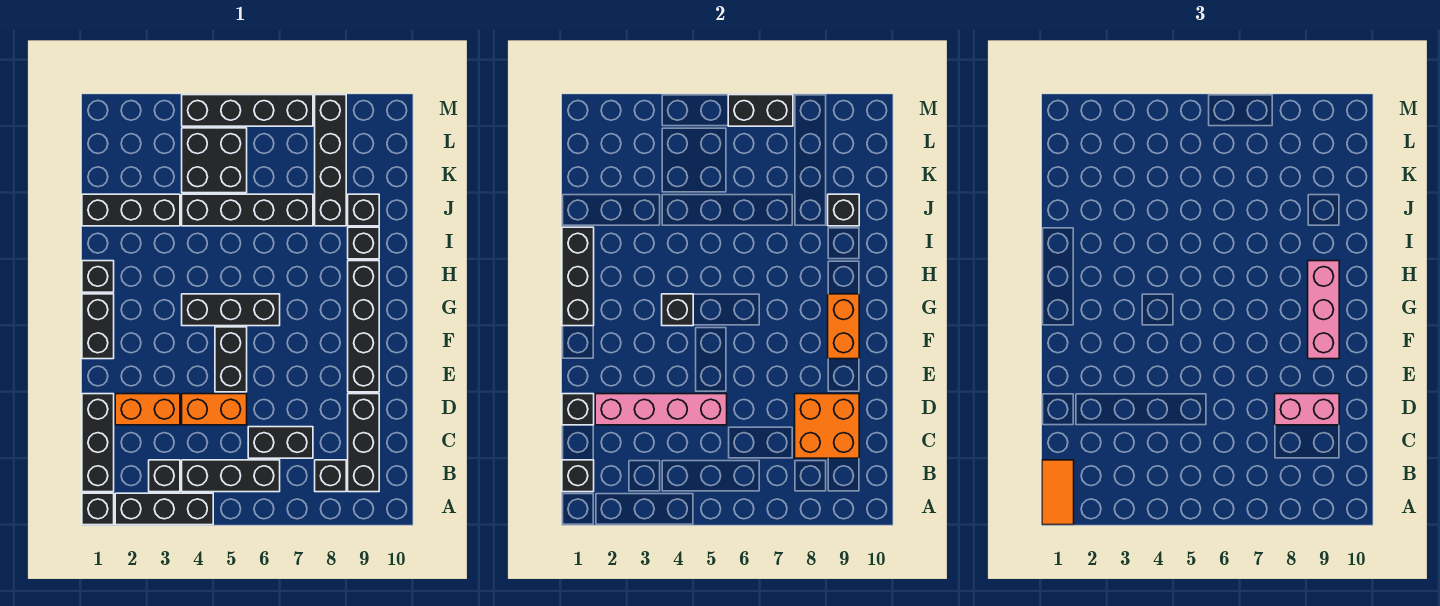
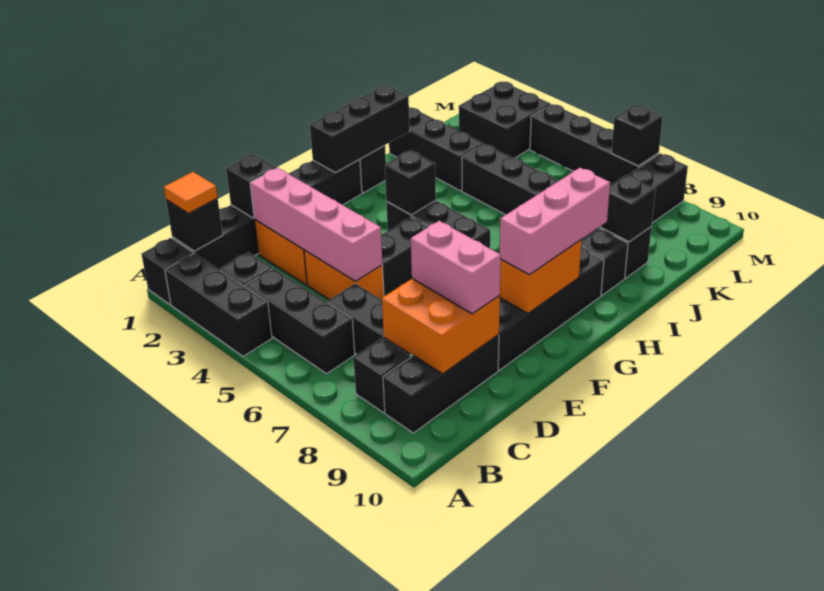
orange tile A1:B1 level 3 -> orange tile B1 level 3
black brick K4:L5 level 1 -> black brick L2:M3 level 1
black brick M6:M7 level 2 -> black brick M7 level 2

